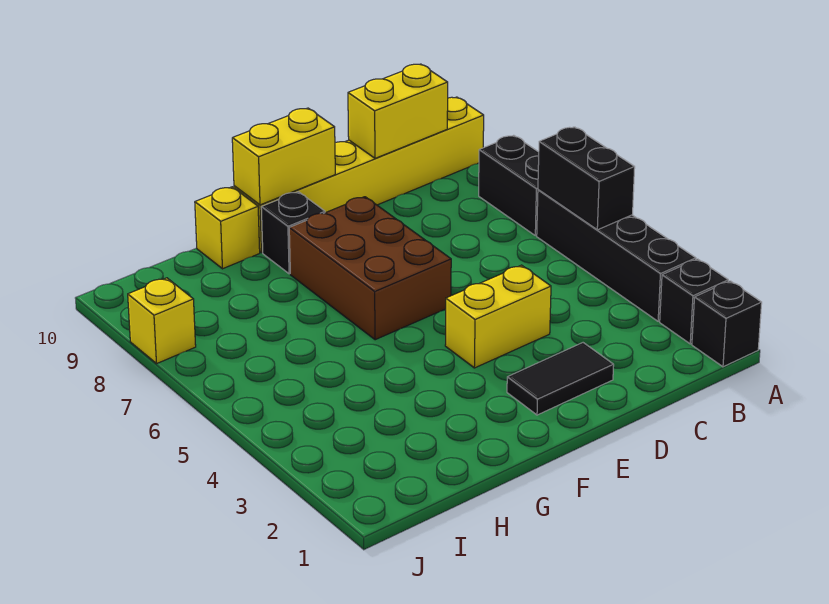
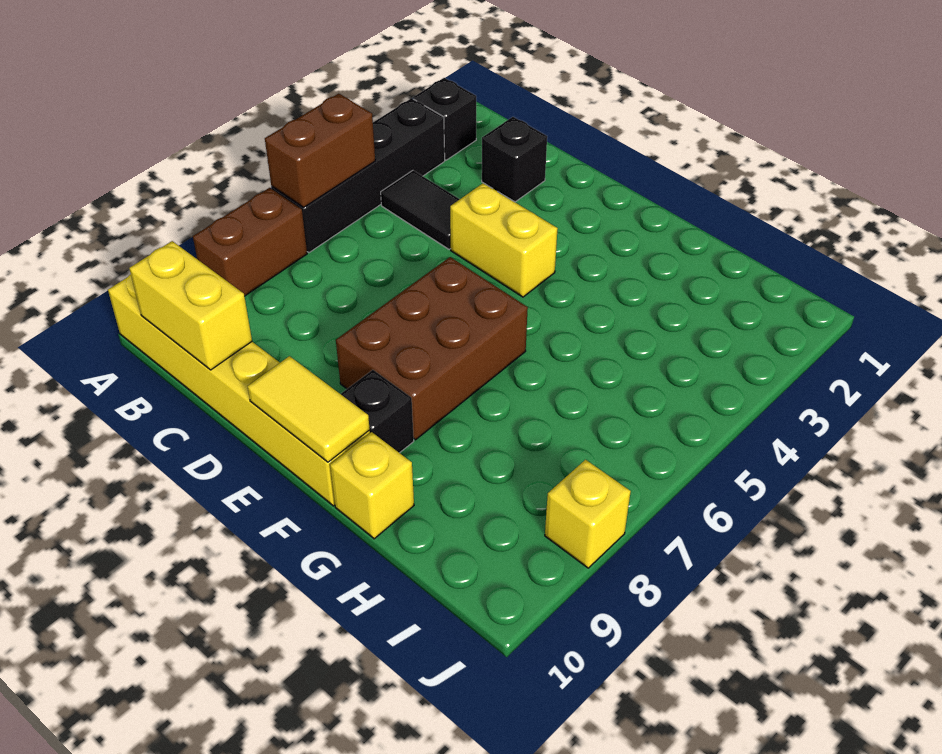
black brick A1 level 1 -> black brick C2 level 1
black brick A5:A6 level 2 -> brown brick A5:A6 level 2
black brick A7:A8 level 1 -> brown brick A7:A8 level 1
black tile D2:E2 level 1 -> black tile B4:C4 level 1
yellow brick E10:F10 level 2 -> yellow tile E10:F10 level 2

